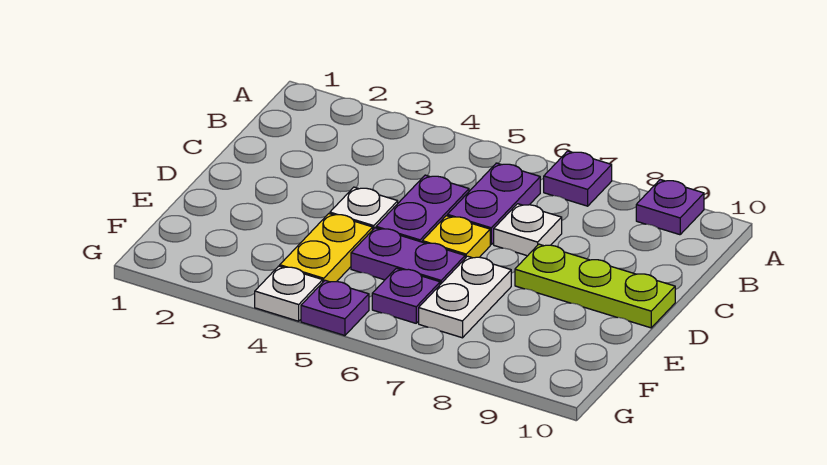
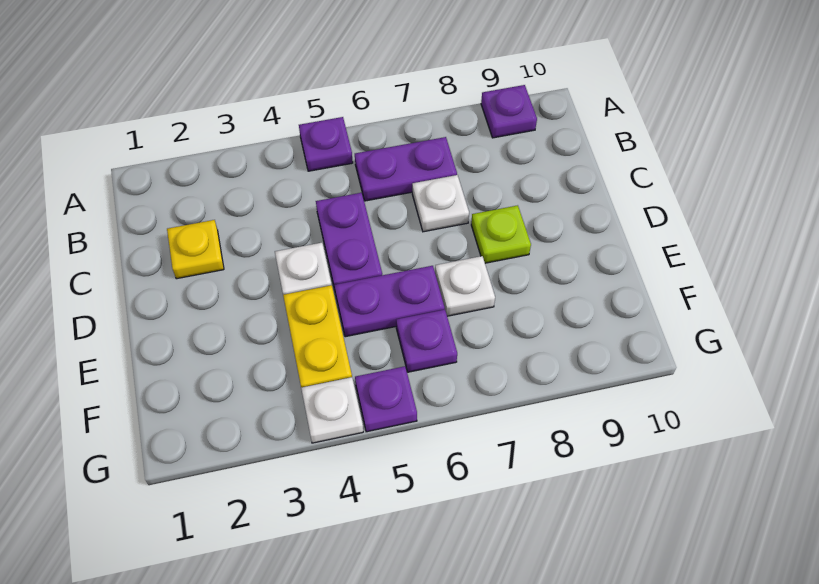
purple plate A7 level 1 -> purple plate A5 level 1
purple plate B6:C6 level 1 -> purple plate B6:B7 level 1
yellow plate D6 level 1 -> yellow plate C2 level 1
lime plate D8:D10 level 1 -> lime plate D8 level 1
white plate E7:F7 level 1 -> white plate E7 level 1

